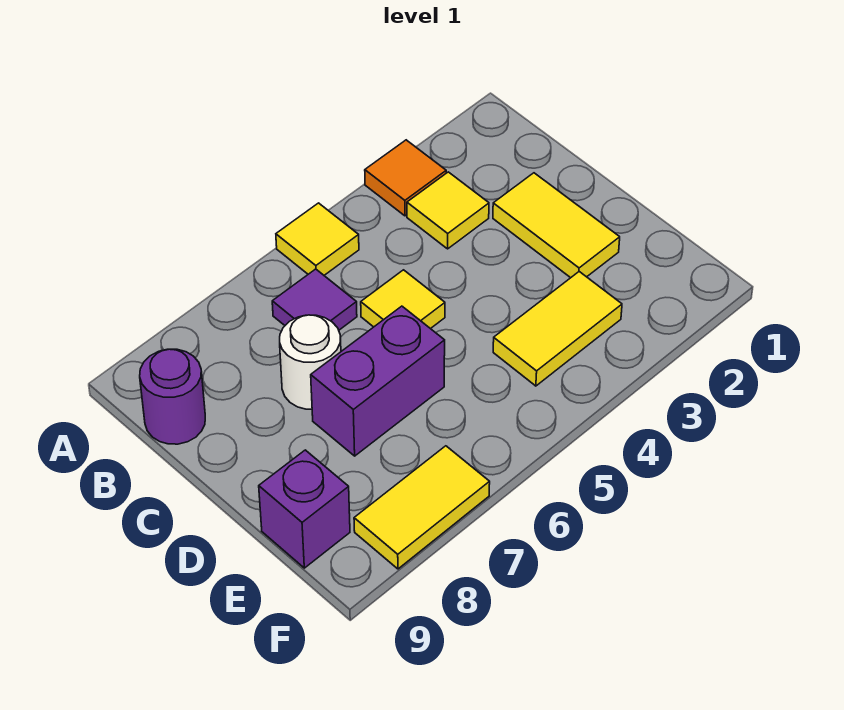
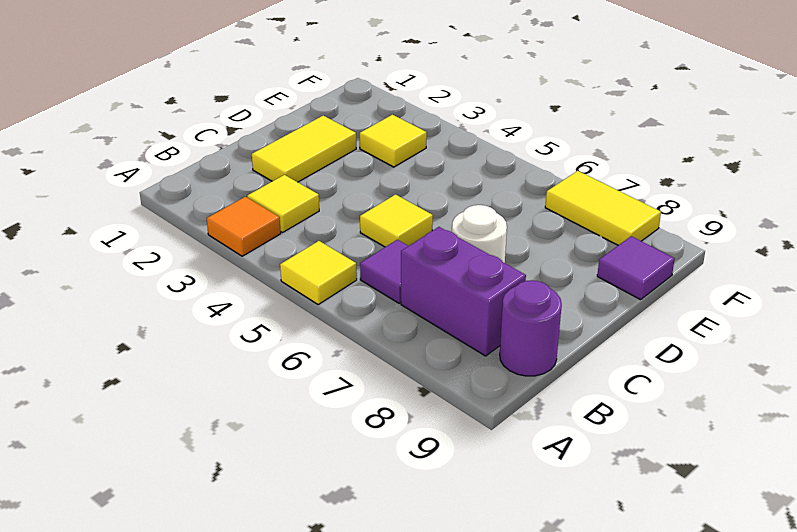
purple brick D6:D7 level 1 -> purple brick B7:B8 level 1
yellow tile E3:E4 level 1 -> yellow tile E3 level 1
purple brick E9 level 1 -> purple tile E9 level 1

